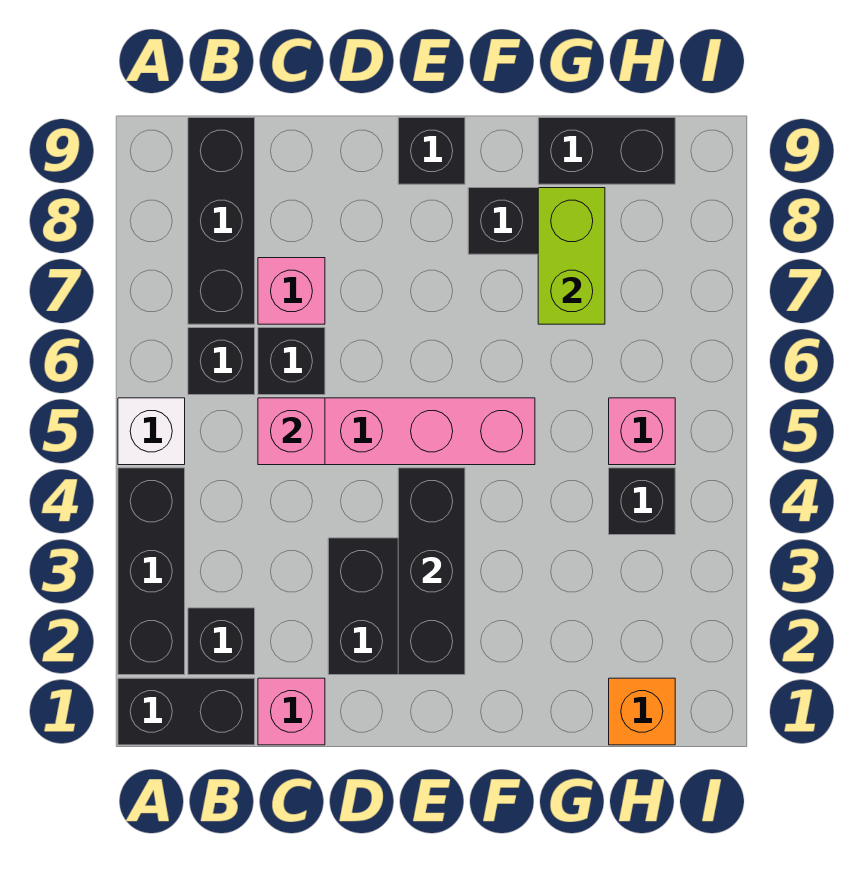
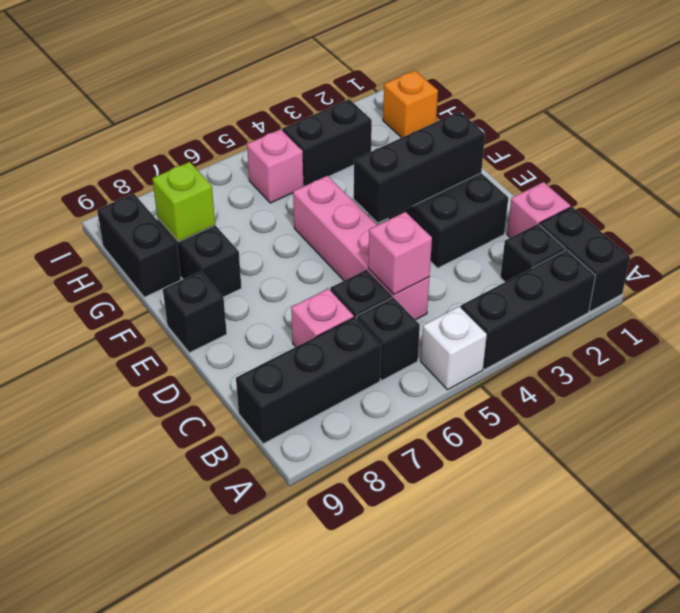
lime brick G7:G8 level 2 -> lime brick G8 level 2
black brick H4 level 1 -> black brick H3:H4 level 1

